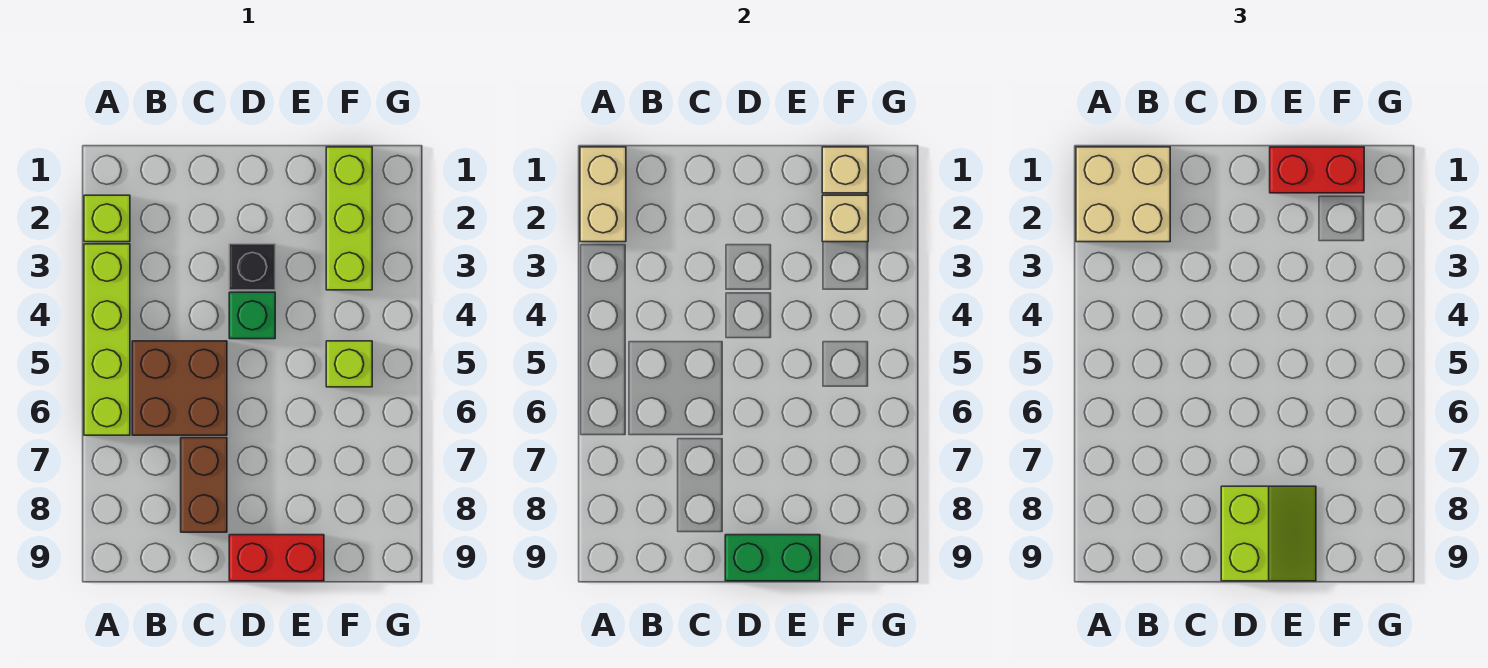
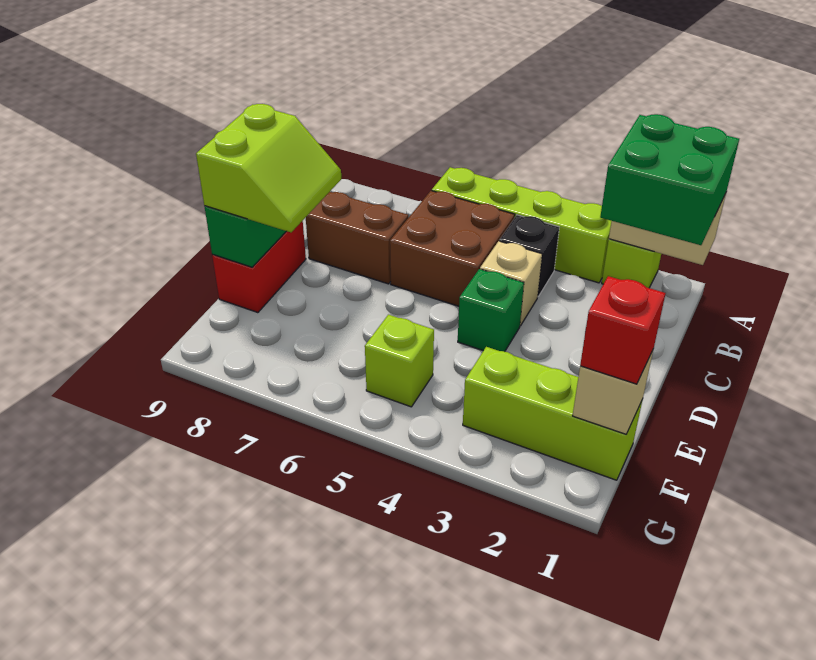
tan brick A1:B2 level 3 -> green brick A1:B2 level 3
black brick D3 level 1 -> black brick B4 level 1
lime slope D8:E9 level 3 top D -> lime slope D8:E9 level 3 top 9
red brick E1:F1 level 3 -> red brick F1 level 3
tan brick F2 level 2 -> tan brick C4 level 1

